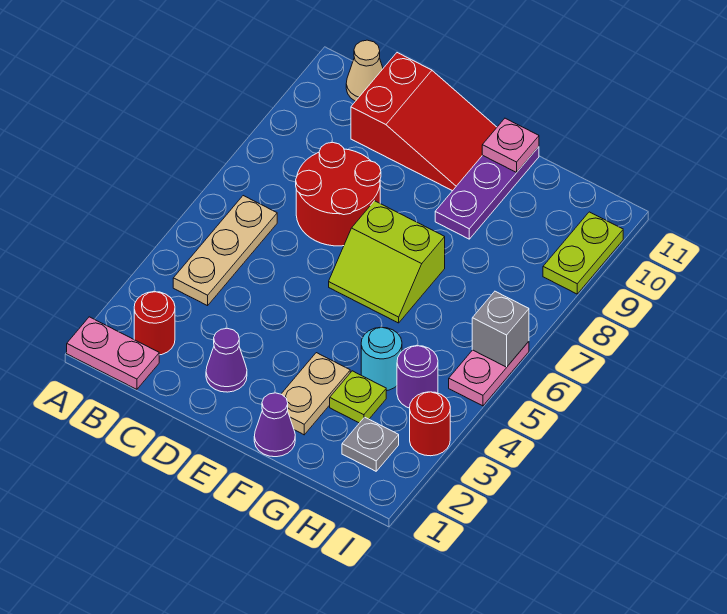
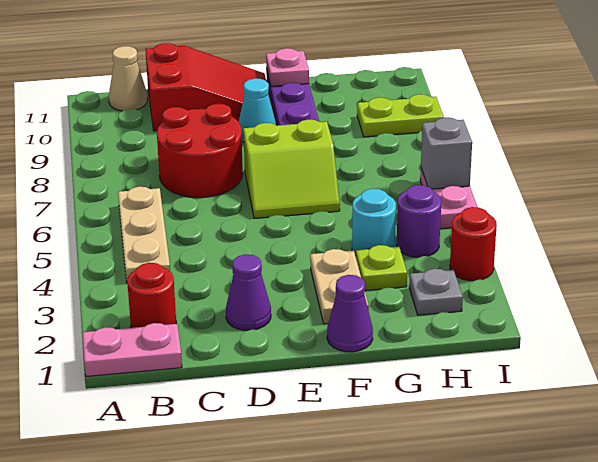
none -> cyan cone E9 level 1
lime plate I9:I10 level 1 -> lime plate H9:I9 level 1

